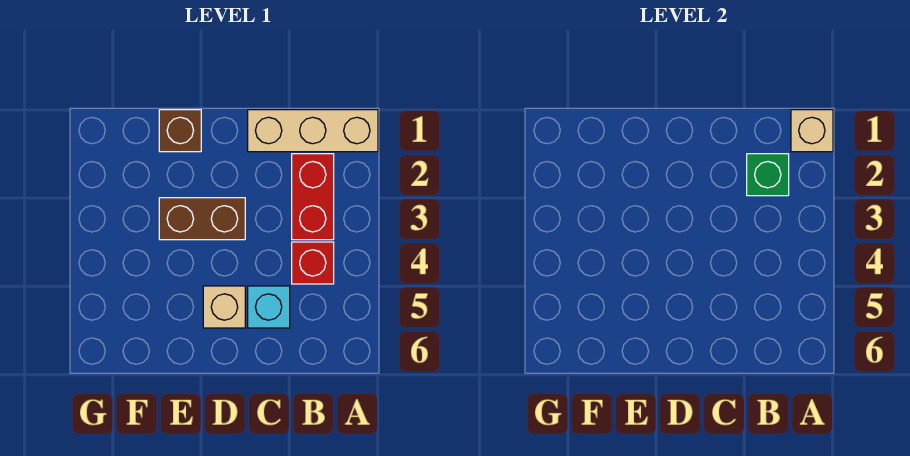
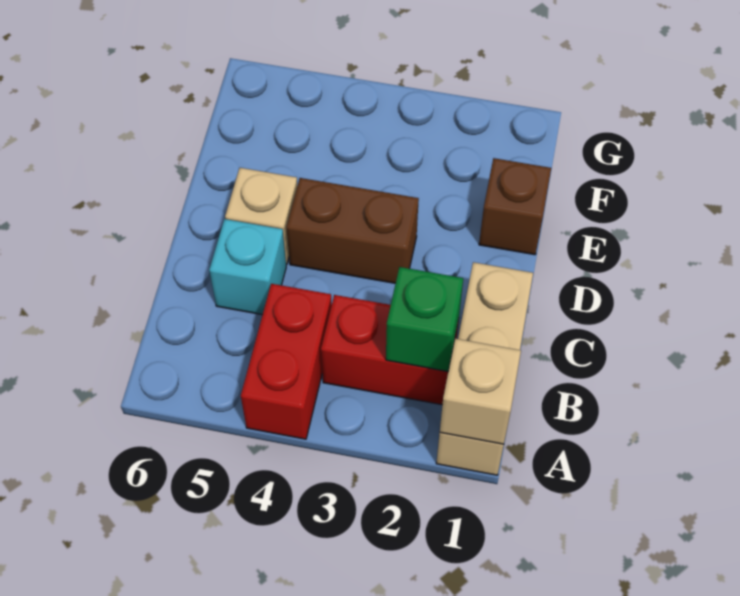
red brick B4 level 1 -> red brick A4:B4 level 1
brown brick D3:E3 level 1 -> brown brick D3:D4 level 1

